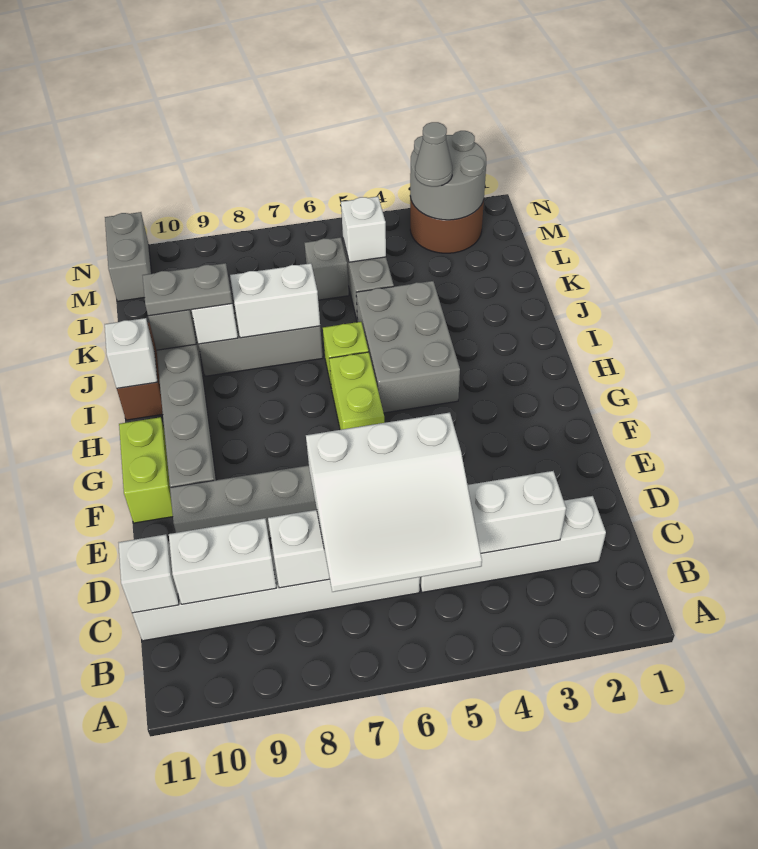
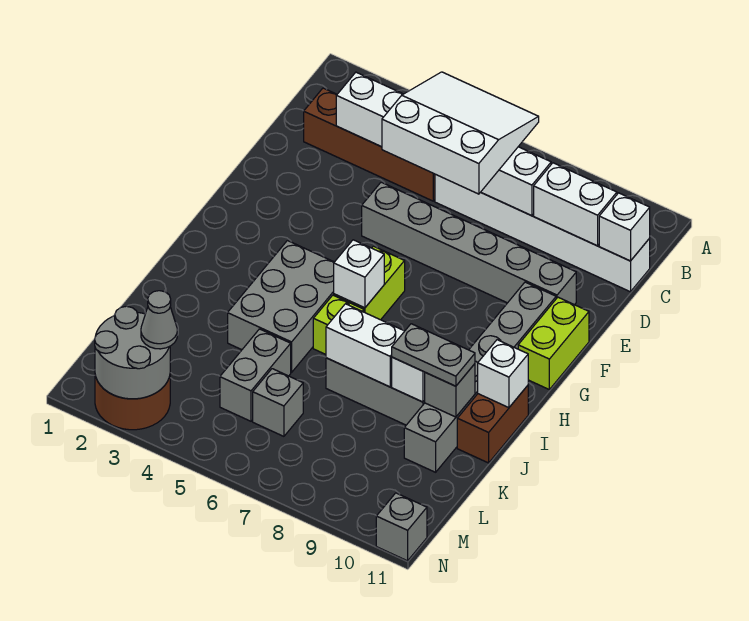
white brick C2:C5 level 1 -> brown brick C2:C5 level 1
white brick L5 level 2 -> white brick H6 level 2
grey brick M11:N11 level 1 -> grey brick N11 level 1

